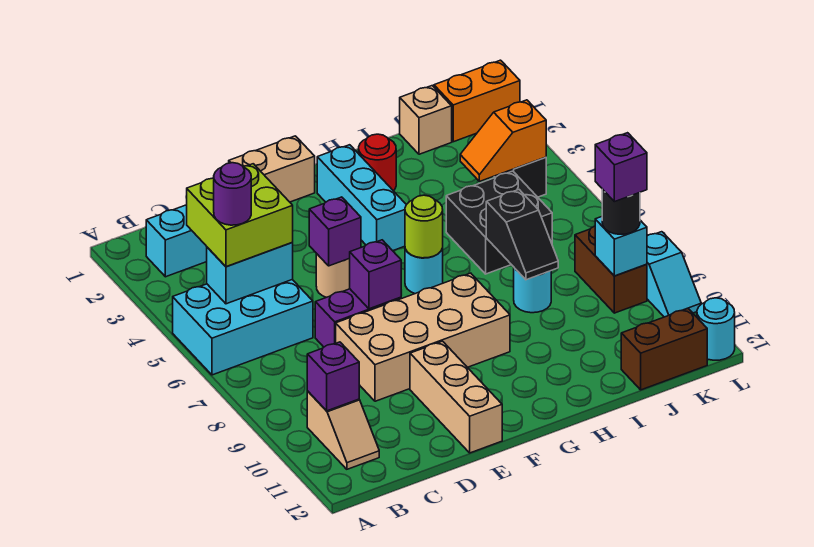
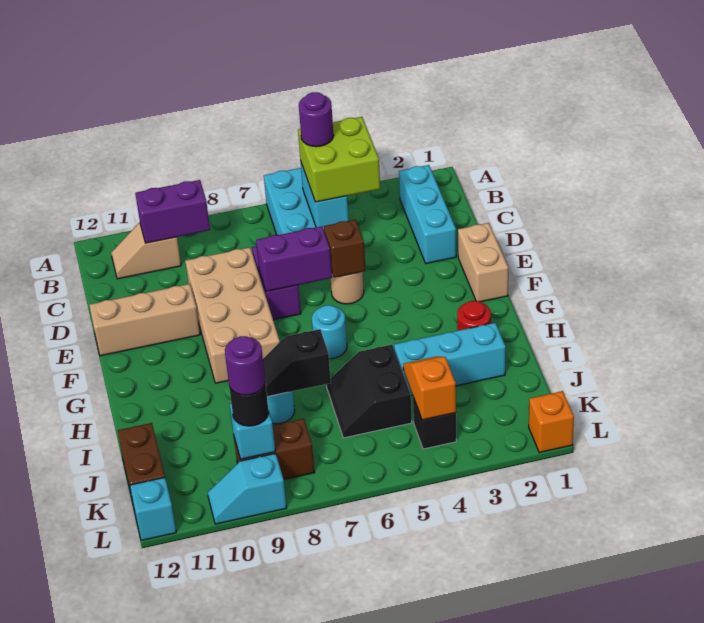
purple brick B10 level 2 -> purple brick B9:B10 level 2
purple brick E5 level 2 -> brown brick E5 level 2
purple brick E7 level 2 -> purple brick E6:E7 level 2
cyan brick G2:G4 level 1 -> cyan brick I2:I4 level 1
lime round brick G6 level 2 -> none
black brick I5:J6 level 1 -> black slope I5:J6 level 1 top 5
tan brick J1 level 1 -> none
orange brick K1:L1 level 1 -> orange brick L1 level 1
purple brick K9 level 4 -> purple round brick K9 level 4
cyan round brick L12 level 1 -> cyan brick L12 level 1

